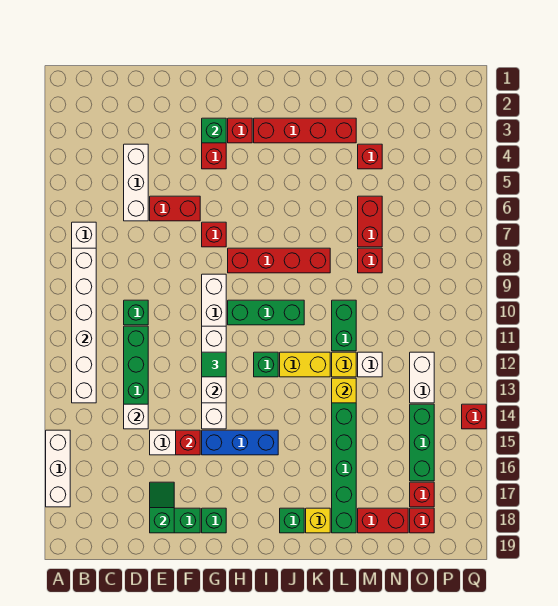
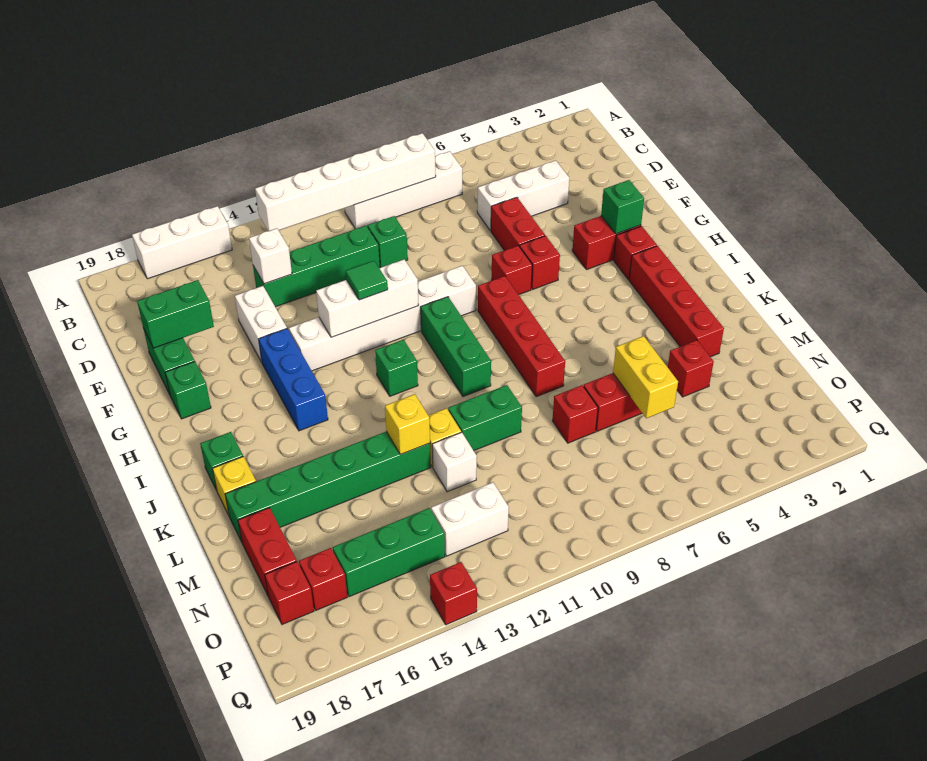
green slope E17:E18 level 2 top 18 -> green brick E17:E18 level 2
red brick F15 level 2 -> red brick G6 level 1
yellow brick J12:K12 level 1 -> yellow brick M6:N6 level 2

